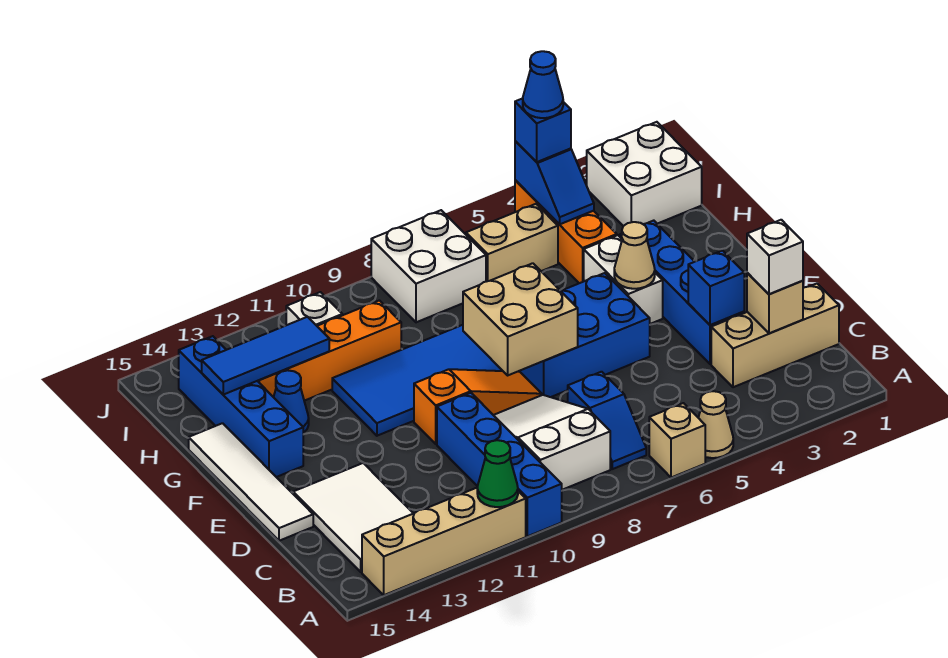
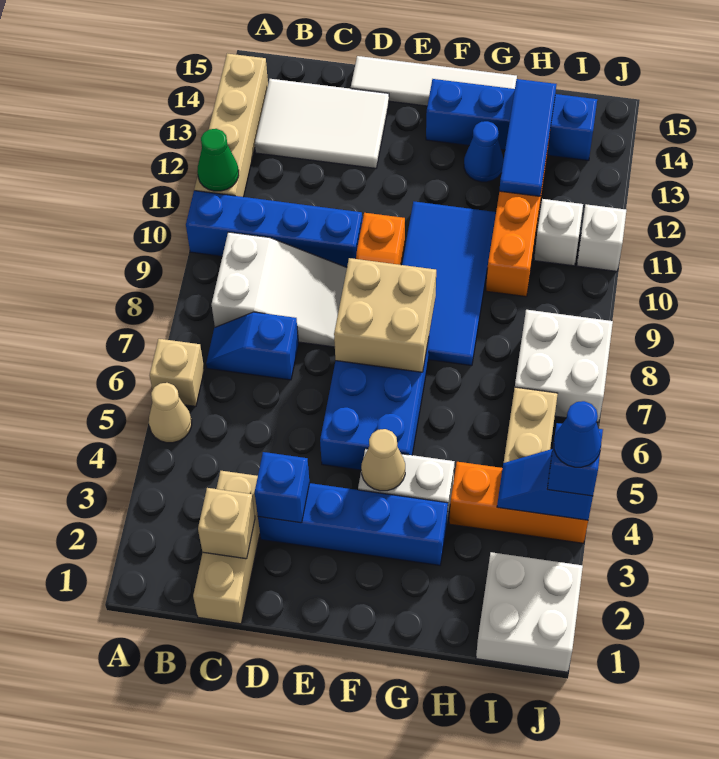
white brick C2 level 3 -> white brick J11 level 1

